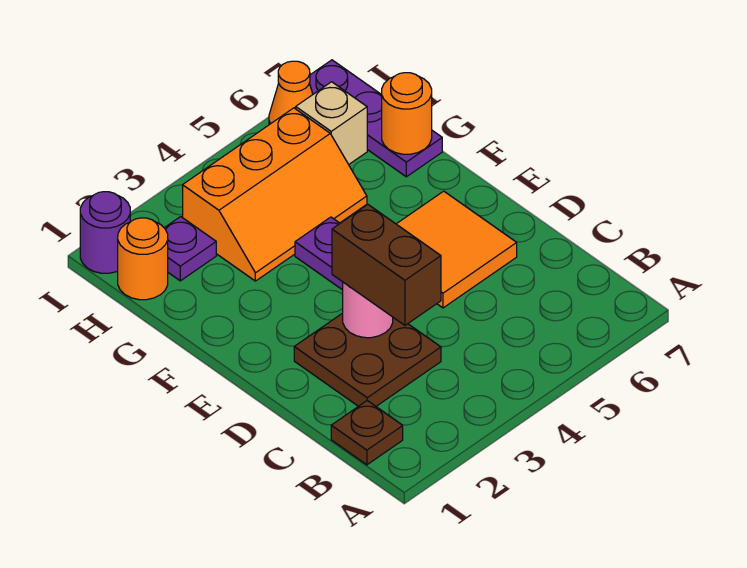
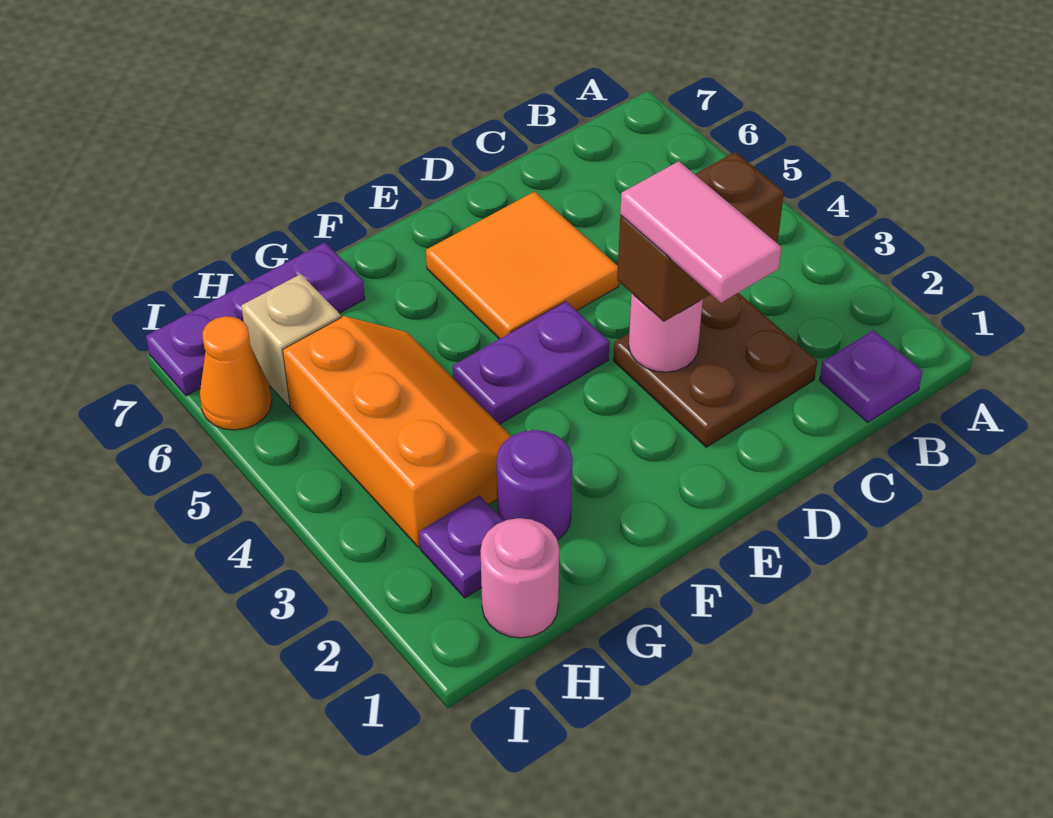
brown plate B1 level 1 -> purple plate B1 level 1
none -> pink tile D2:D3 level 4
orange round brick G7 level 2 -> none
orange round brick H1 level 1 -> pink round brick H1 level 1
purple round brick I1 level 1 -> purple round brick G2 level 1

